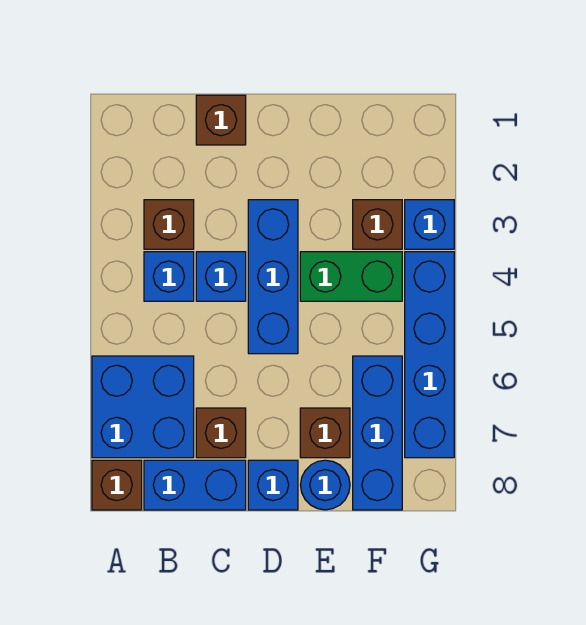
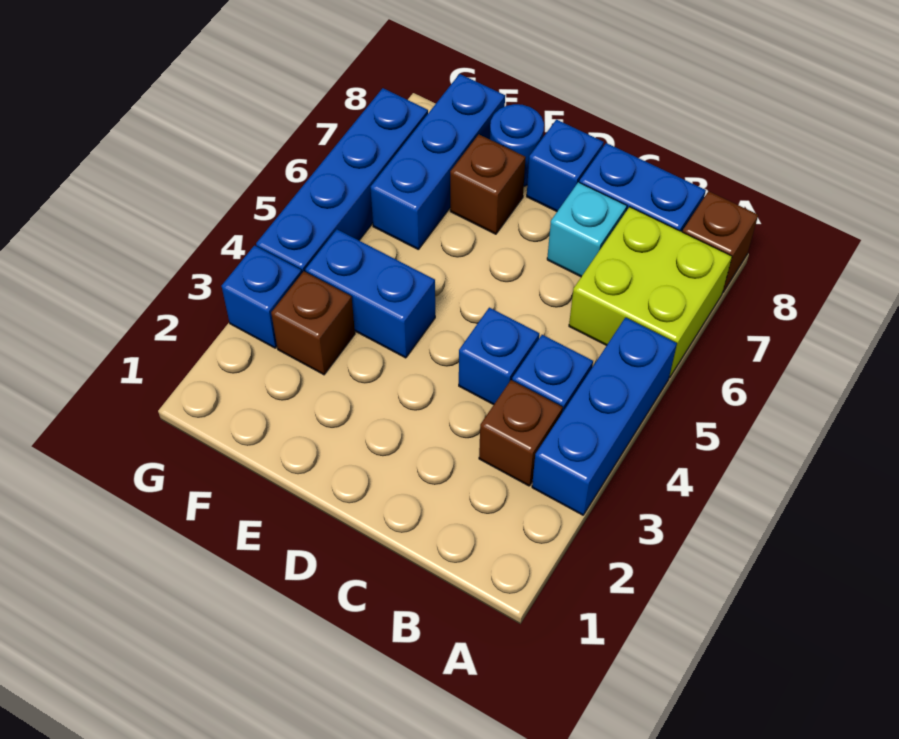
blue brick A6:B7 level 1 -> lime brick A6:B7 level 1
brown brick C1 level 1 -> none
brown brick C7 level 1 -> cyan brick C7 level 1
blue brick D3:D5 level 1 -> blue brick A3:A5 level 1
green brick E4:F4 level 1 -> blue brick E4:F4 level 1

